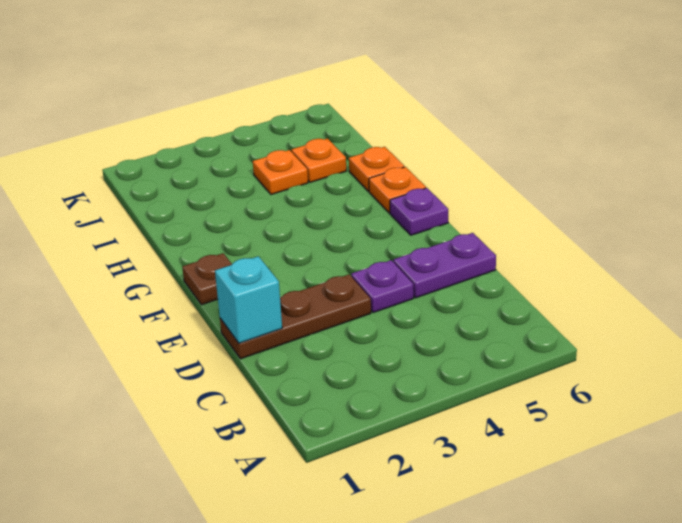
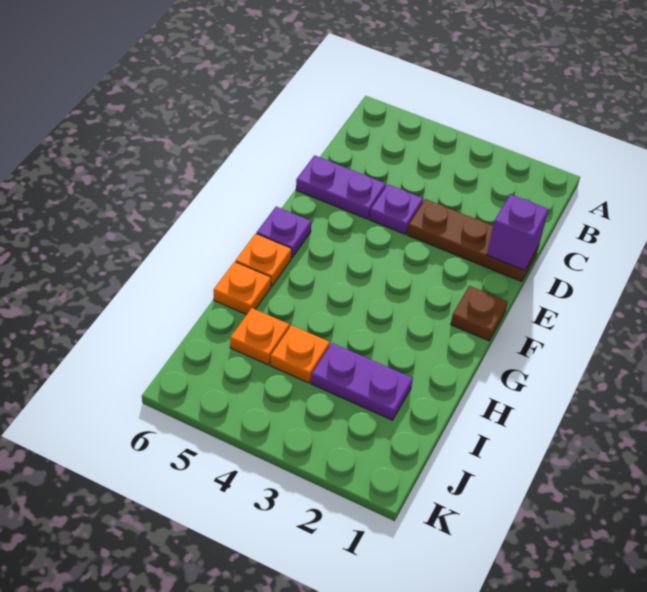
cyan brick D1 level 2 -> purple brick D1 level 2
none -> purple plate I2:I3 level 1

